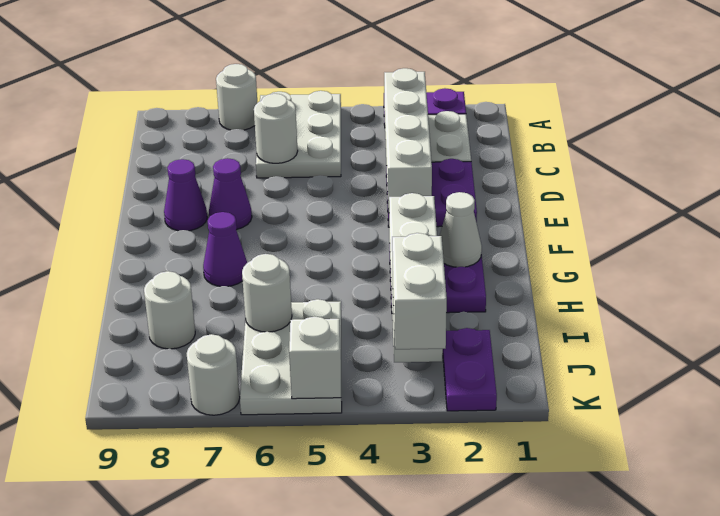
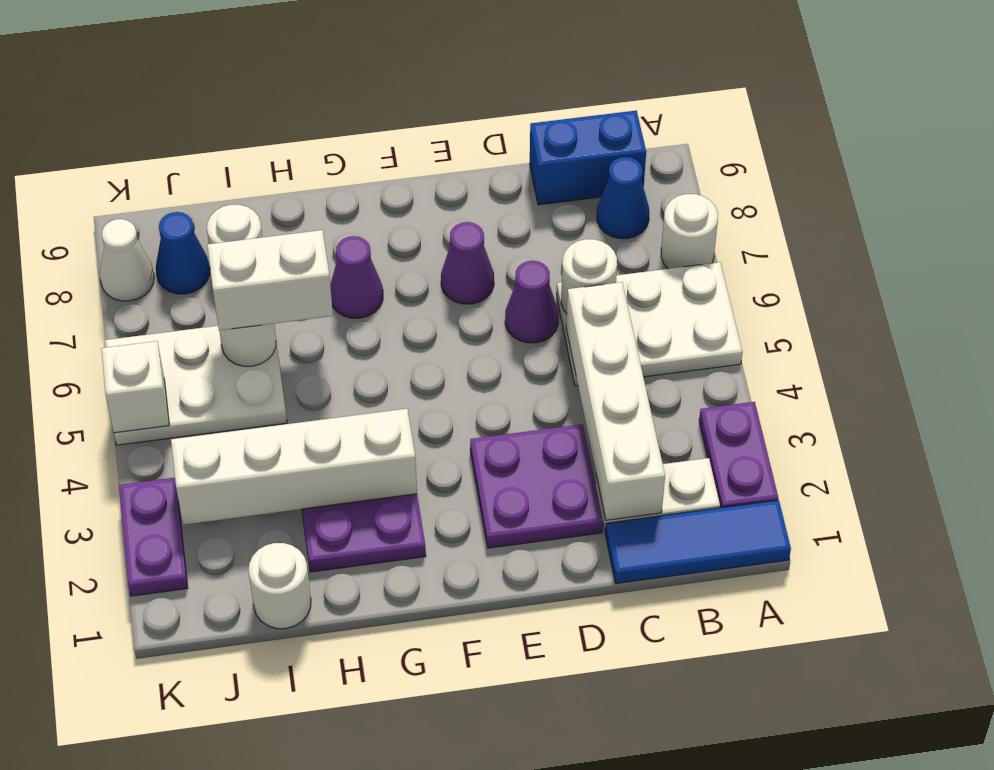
none -> blue tile A1:C1 level 1
white brick B3:E3 level 2 -> white brick C2:C5 level 2
none -> blue cone B8 level 1
none -> blue brick B9:C9 level 1
purple cone E8 level 1 -> purple cone D6 level 1
white cone G2 level 2 -> white cone K8 level 1
purple plate J2:K2 level 1 -> purple plate K2:K3 level 1
white brick J3:K3 level 3 -> white brick H6:I6 level 3
none -> blue cone J8 level 1
white round brick K7 level 1 -> white round brick I1 level 1

